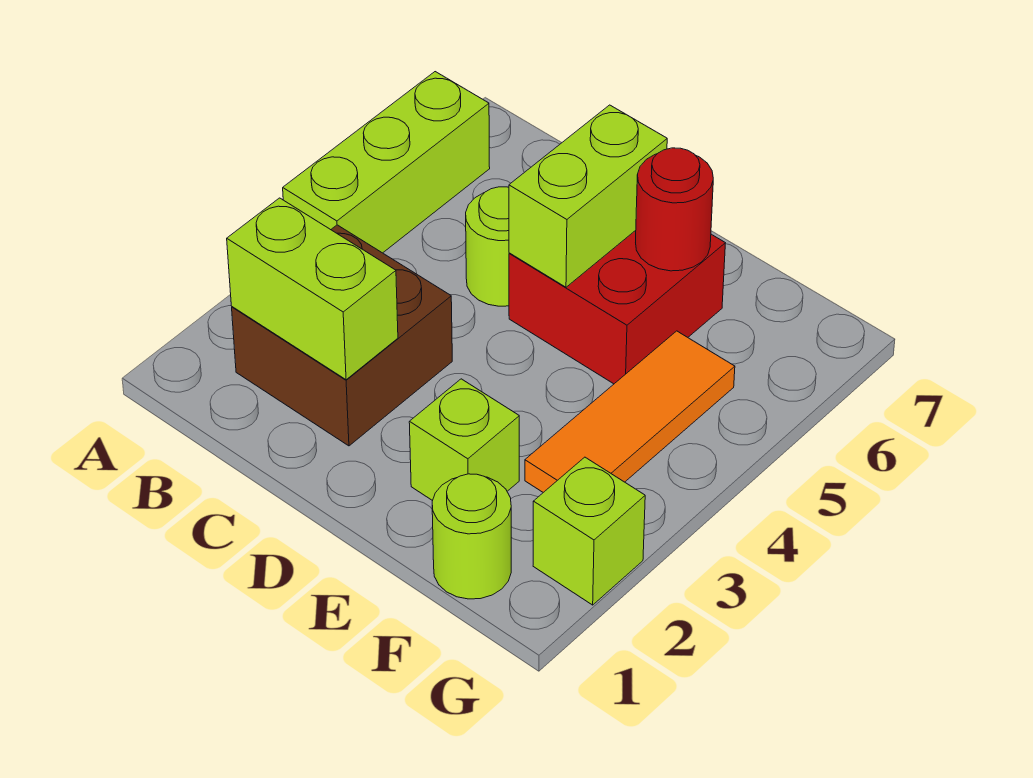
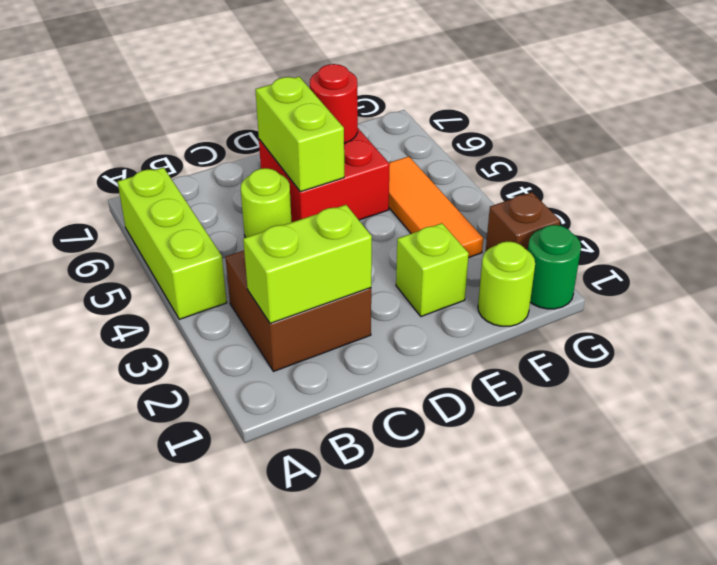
none -> green round brick G1 level 1
lime brick G2 level 1 -> brown brick G2 level 1

